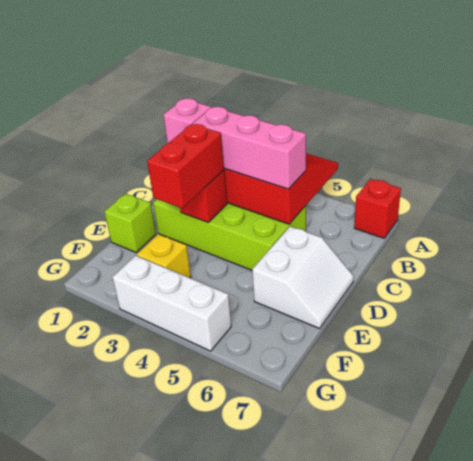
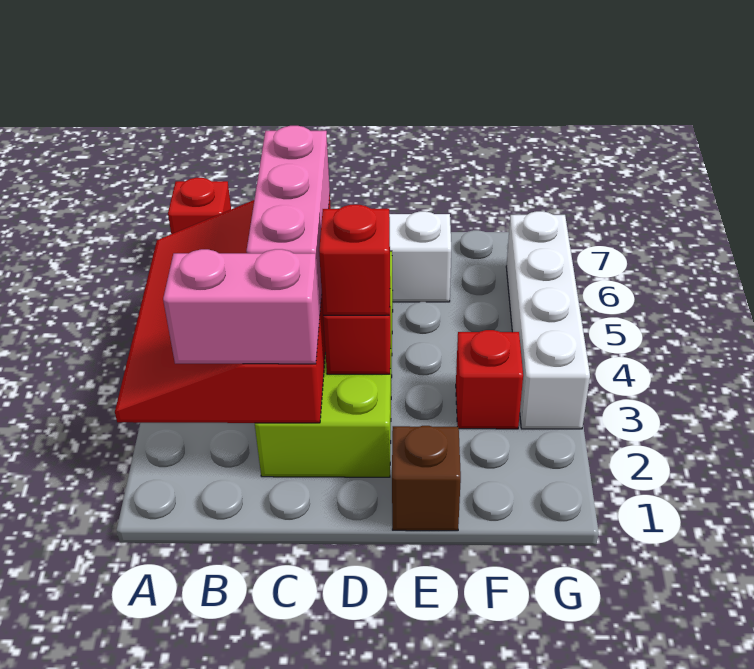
pink brick C2 level 3 -> pink brick B2:C2 level 3
red brick D3:E3 level 3 -> red brick D3 level 3
lime brick E1 level 1 -> brown brick E1 level 1
yellow brick F3 level 1 -> red brick F3 level 1
white brick G3:G5 level 1 -> white brick G3:G6 level 1

